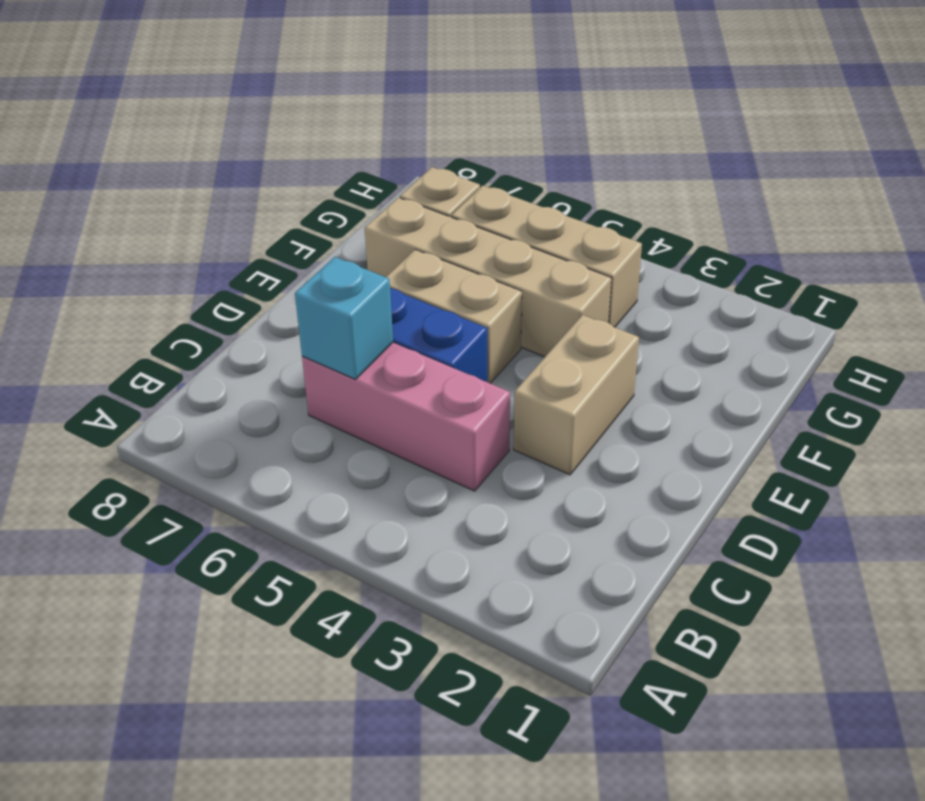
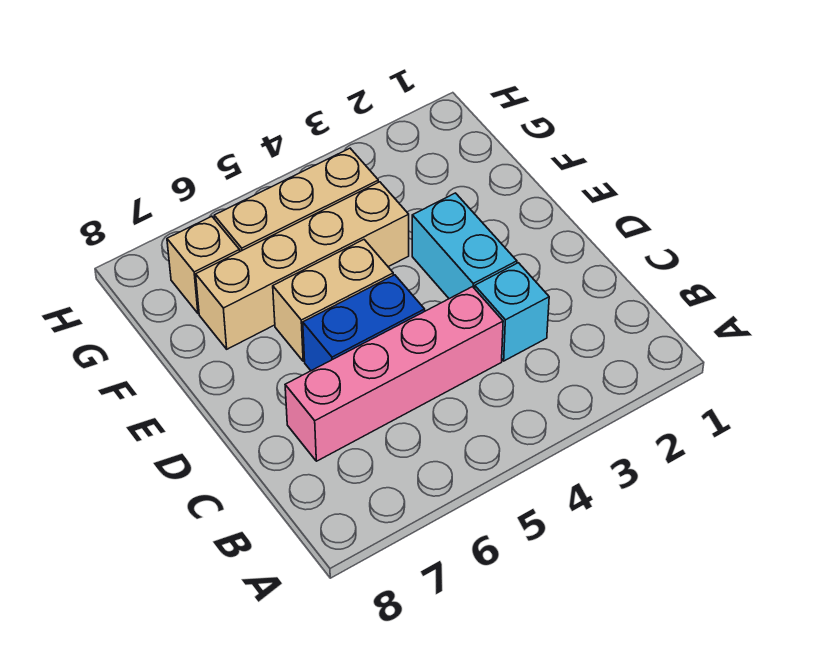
pink brick C4:C6 level 1 -> pink brick C4:C7 level 1
cyan brick C6 level 2 -> cyan brick C3 level 1
tan brick D3:E3 level 1 -> cyan brick D3:E3 level 1

